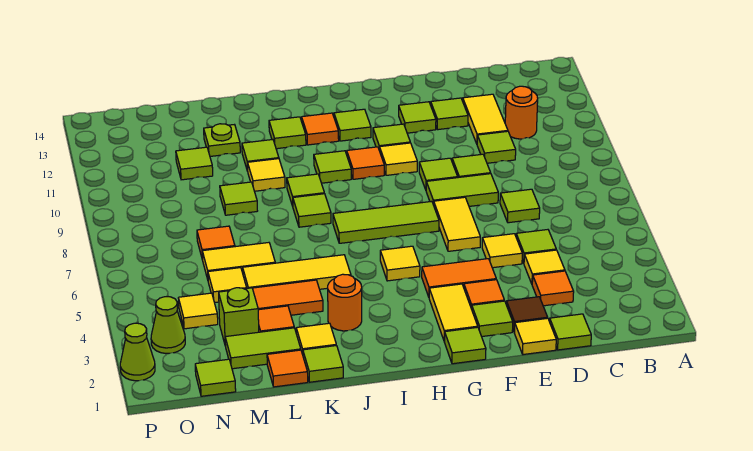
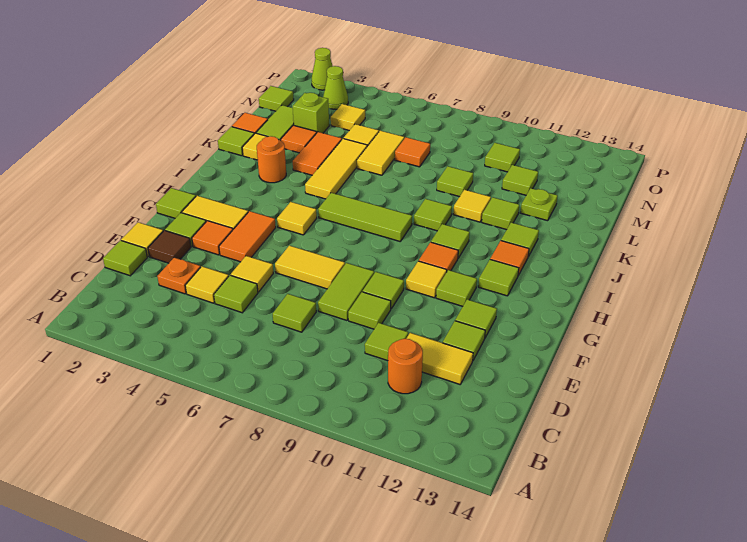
orange tile D3 level 1 -> orange plate D3 level 1
lime tile G7:I7 level 1 -> lime tile I6:I8 level 1
lime tile J8 level 1 -> lime tile N10 level 1

